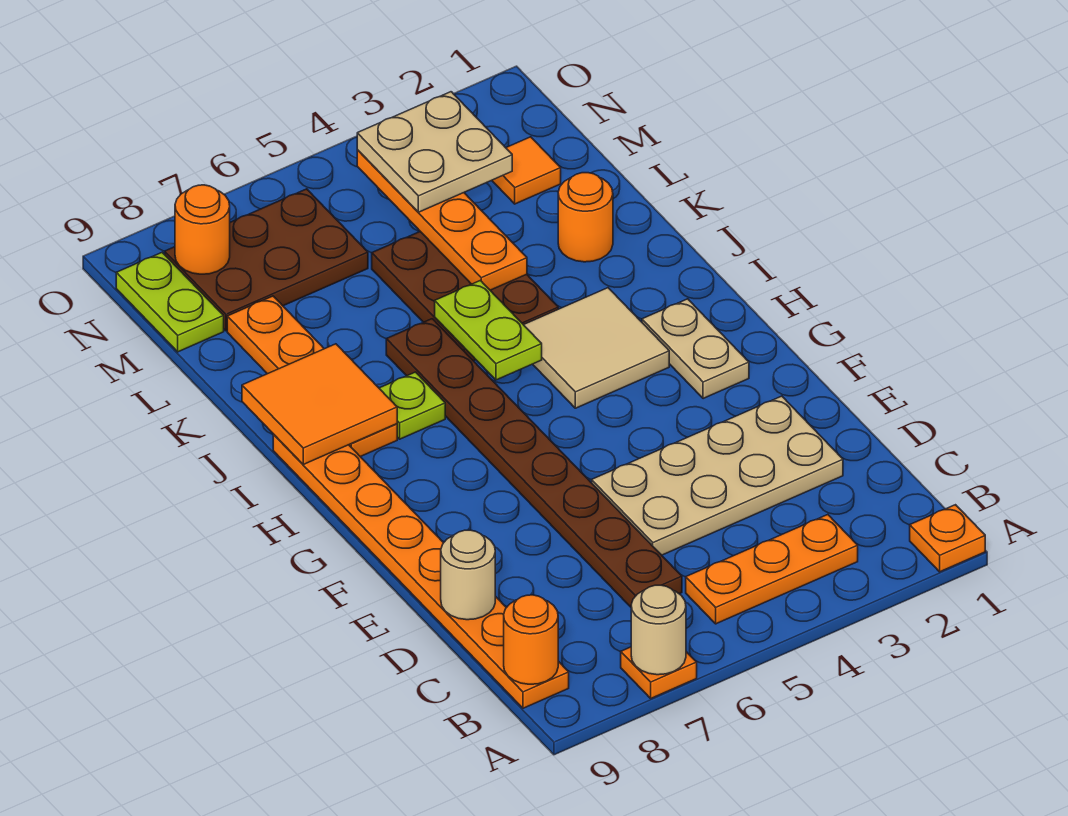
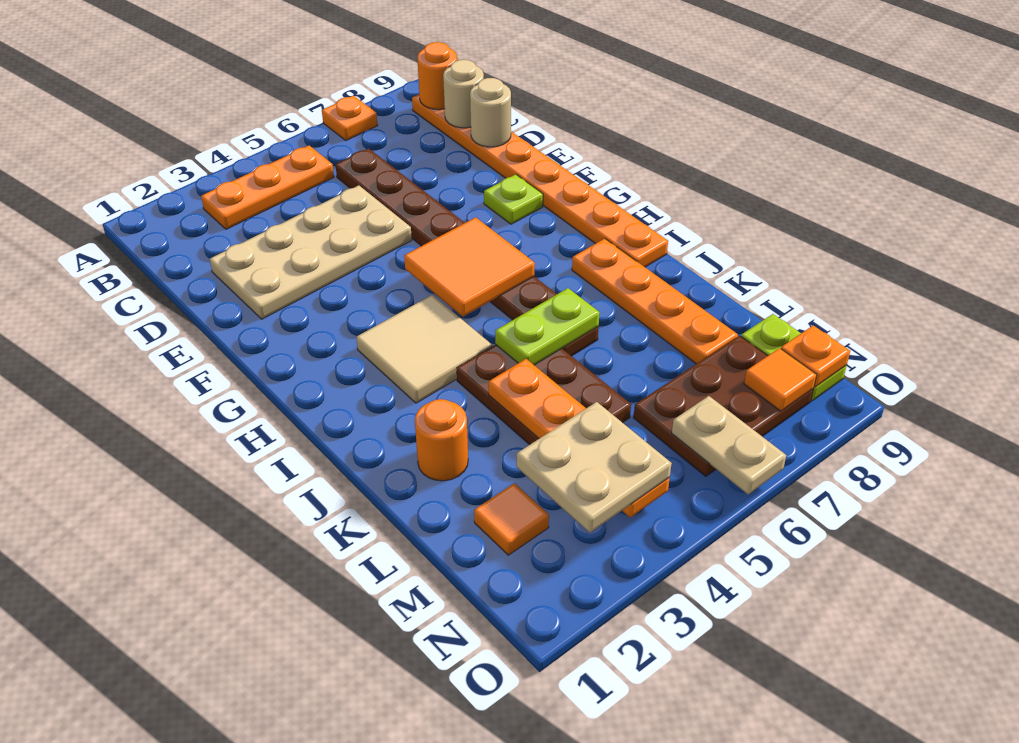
orange plate A1 level 1 -> orange plate N9 level 2
tan round brick A7 level 2 -> tan round brick C9 level 2
tan plate G2:H2 level 1 -> tan plate N6:O6 level 2
lime plate I5:J5 level 2 -> lime plate J5:J6 level 2
lime plate I7 level 1 -> lime plate F8 level 1
orange tile I8:J9 level 2 -> orange tile G5:H6 level 2
orange round brick N8 level 2 -> orange tile N8 level 2

